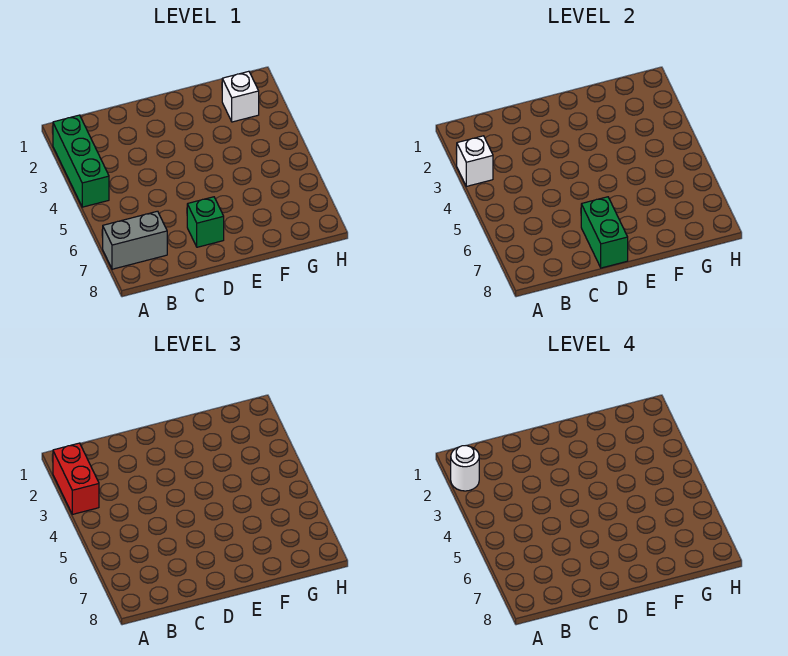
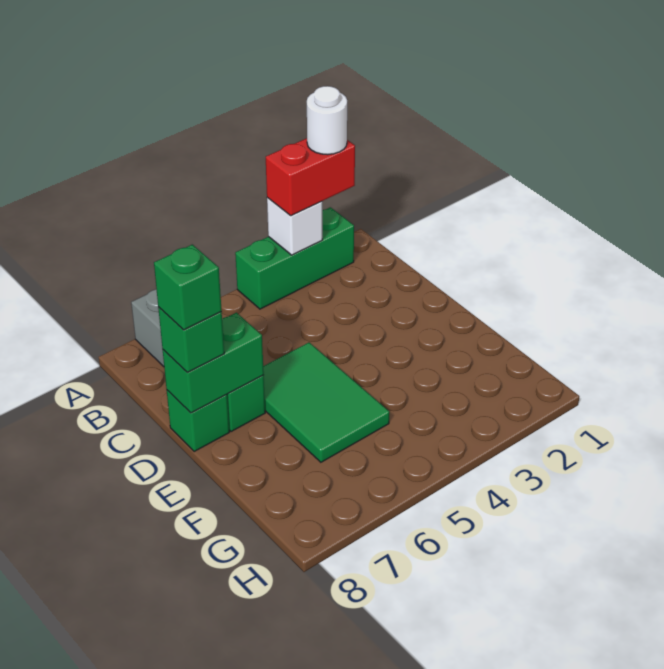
none -> green tile D5:F6 level 1
none -> green brick D8 level 1
none -> green brick D8 level 3
none -> green brick D8 level 4
white brick G2 level 1 -> none

